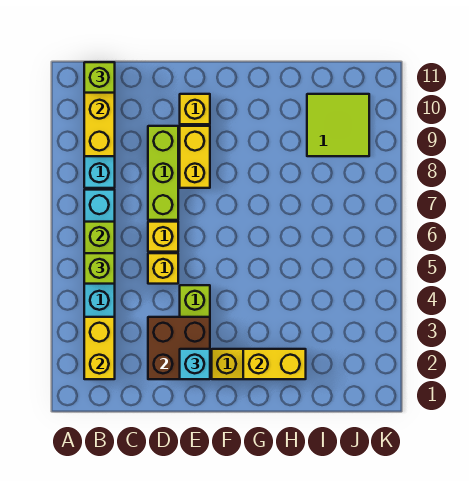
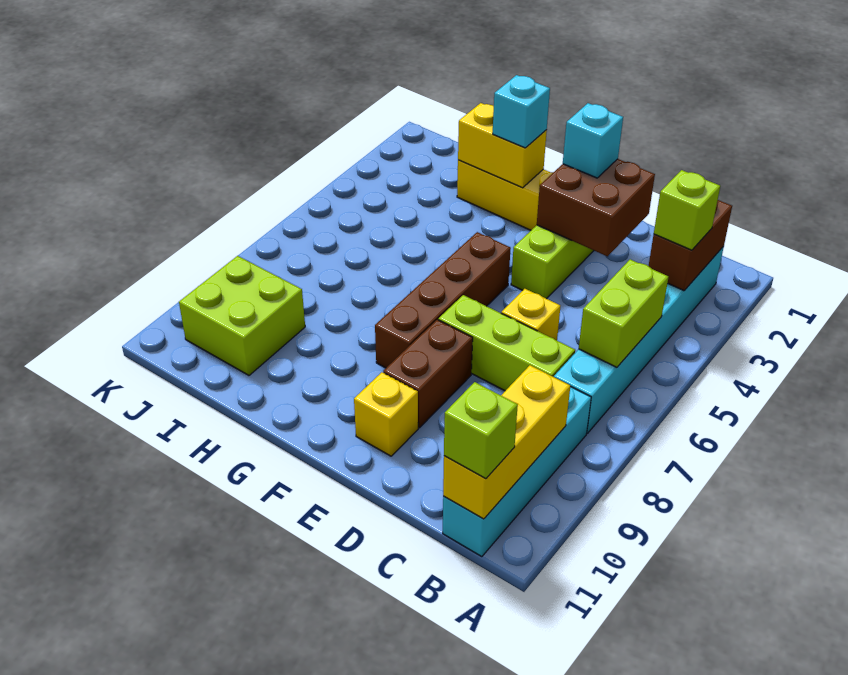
yellow brick B2:B3 level 2 -> brown brick B2:B3 level 2
lime brick B5 level 3 -> lime brick B3 level 3
yellow brick D5 level 1 -> none
lime brick D7:D9 level 1 -> lime brick C7:E7 level 1
yellow brick E8:E9 level 1 -> brown brick E8:E9 level 1
none -> brown brick F5:F8 level 1
none -> cyan brick G2 level 3
lime tile I9:J10 level 1 -> lime brick I9:J10 level 1

